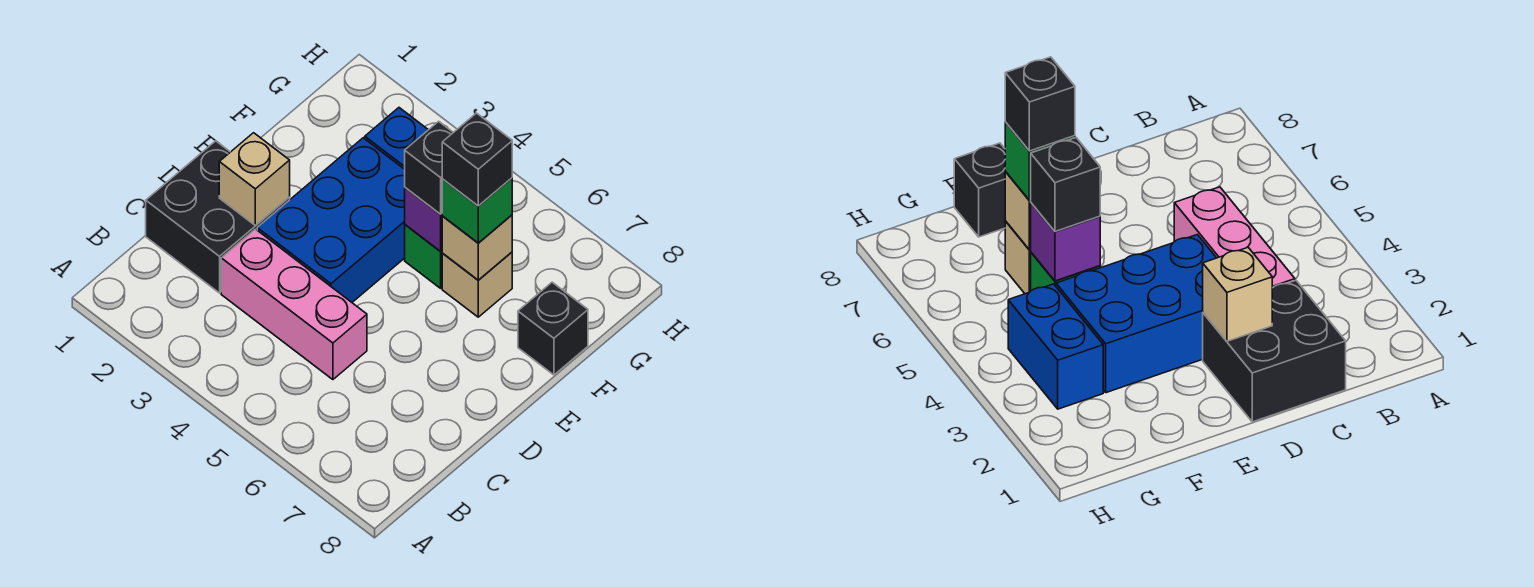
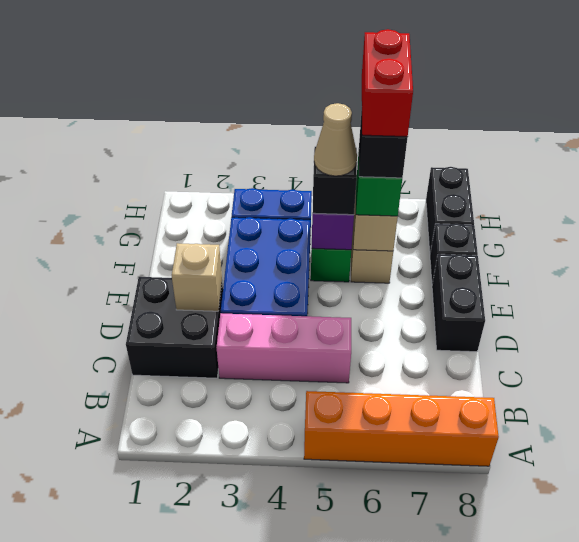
none -> orange brick A5:A8 level 1
none -> black brick D8:E8 level 1
none -> tan cone F5 level 4
none -> red brick F6:G6 level 5
none -> black brick G8:H8 level 1

